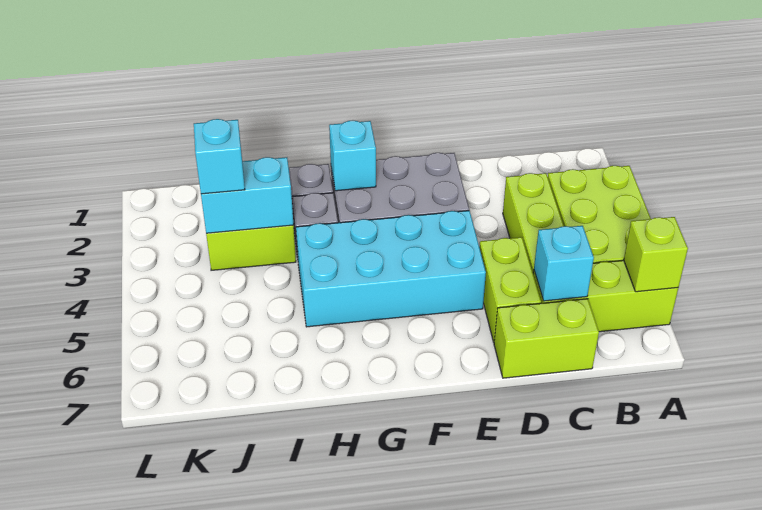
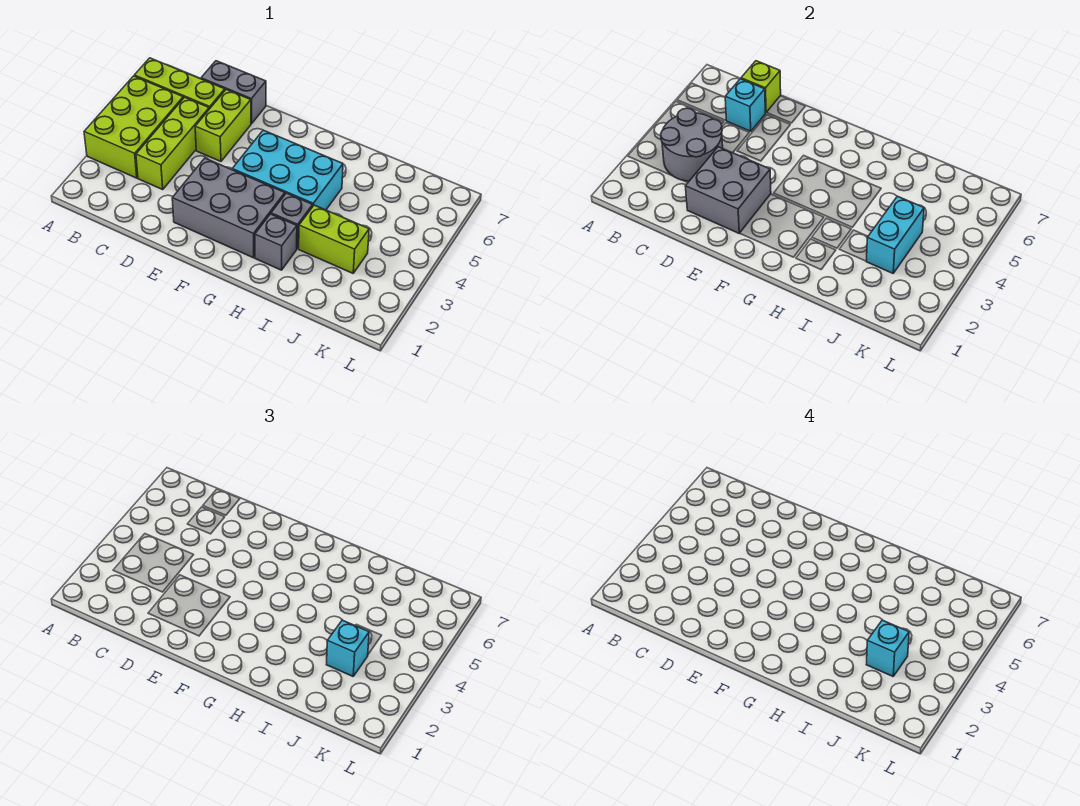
lime brick A6 level 2 -> lime brick C7 level 2
none -> grey round brick B3:C4 level 2
lime brick C7:D7 level 1 -> grey brick C7:D7 level 1
none -> grey brick D2:E3 level 2
cyan brick E4:H5 level 1 -> cyan brick F4:H5 level 1
cyan brick G2 level 2 -> cyan brick J3 level 4
cyan brick I3:J3 level 2 -> cyan brick J3:J4 level 2

